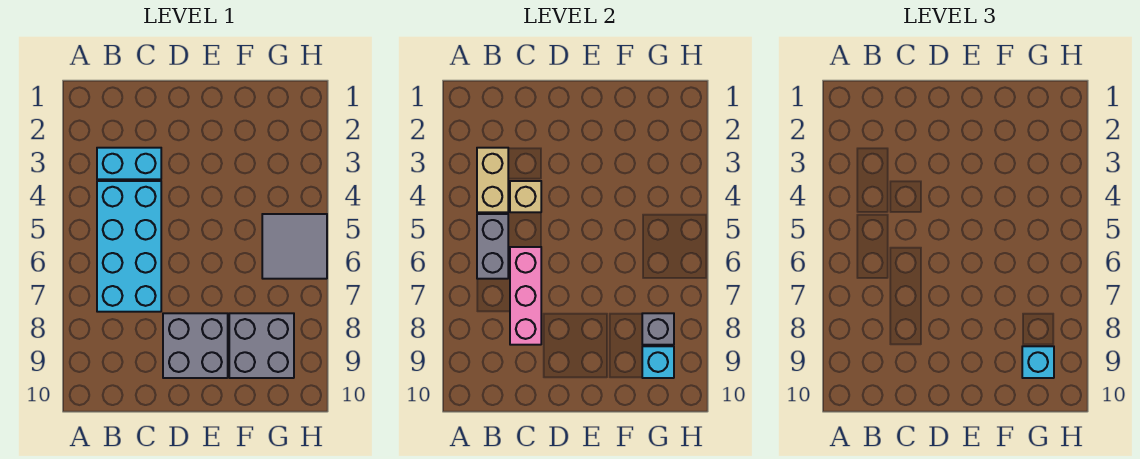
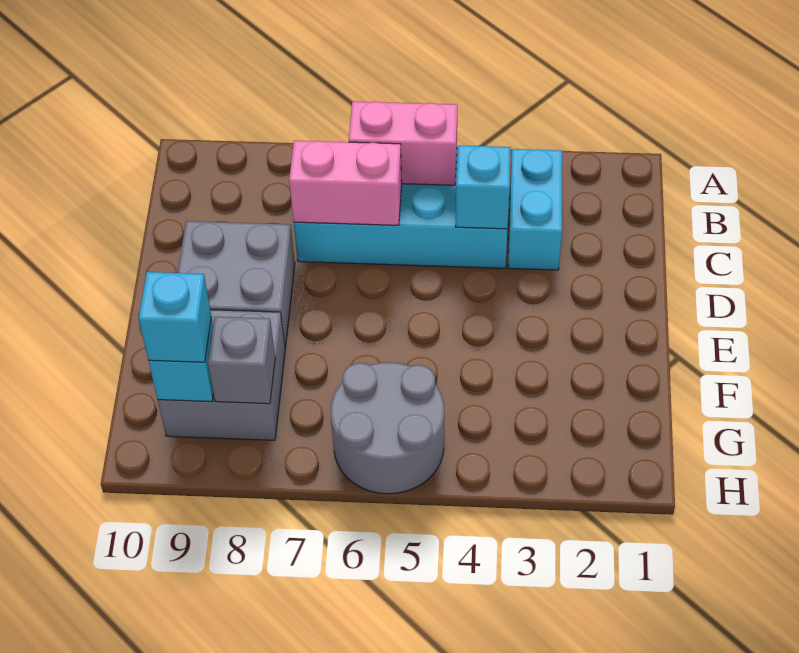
tan brick B3:B4 level 2 -> none
grey brick B5:B6 level 2 -> pink brick B5:B6 level 2
tan brick C4 level 2 -> cyan brick C4 level 2
pink brick C6:C8 level 2 -> pink brick C6:C7 level 2
grey tile G5:H6 level 1 -> grey round brick G5:H6 level 1

